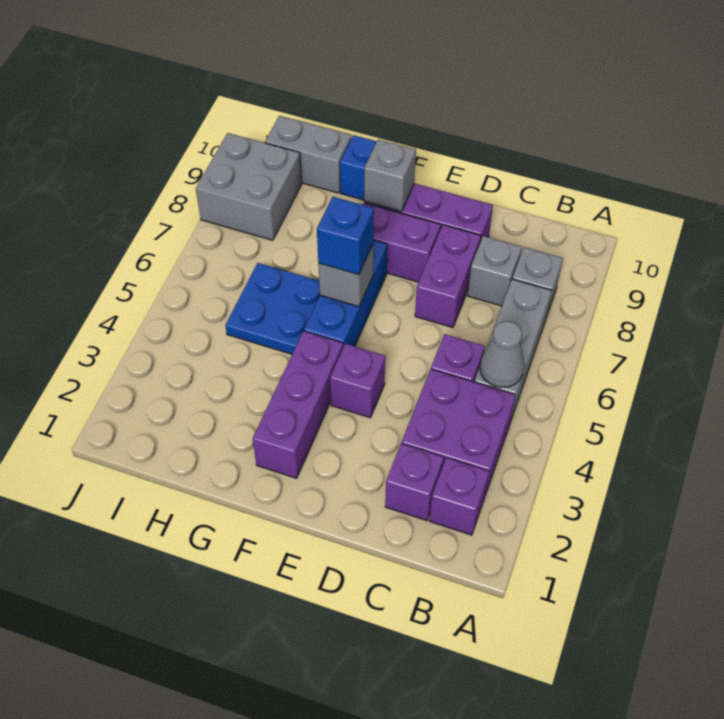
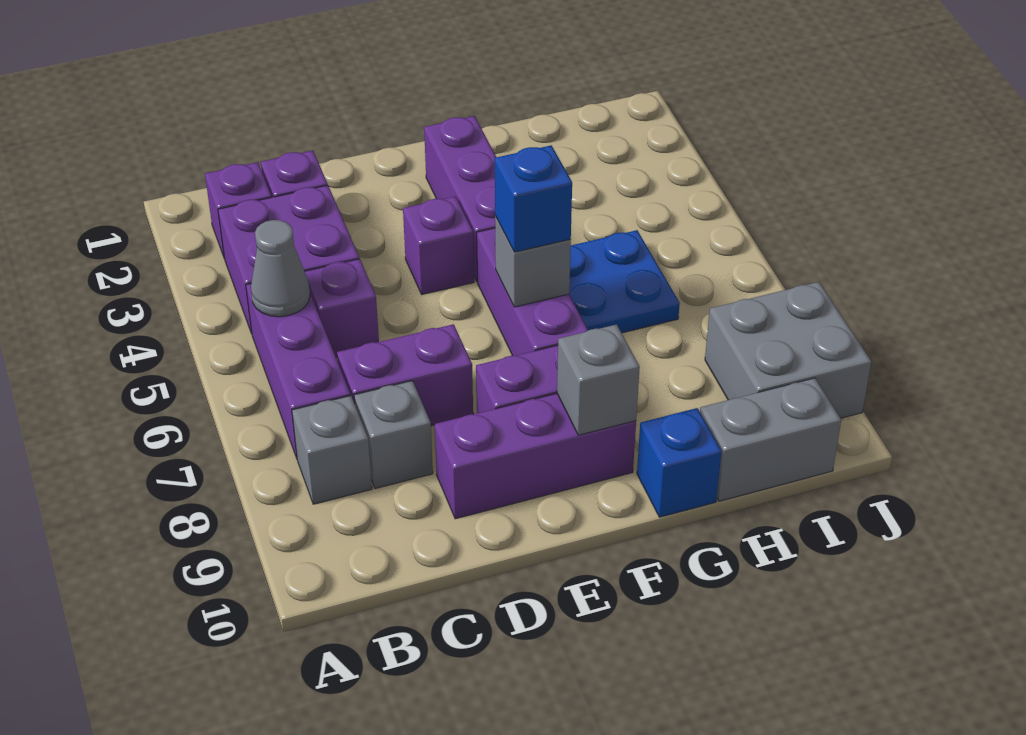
grey brick B5:B7 level 1 -> purple brick B5:B7 level 1
purple brick D7:D8 level 1 -> purple brick C7:D7 level 1
blue brick F5:F7 level 1 -> purple brick F5:F7 level 1

